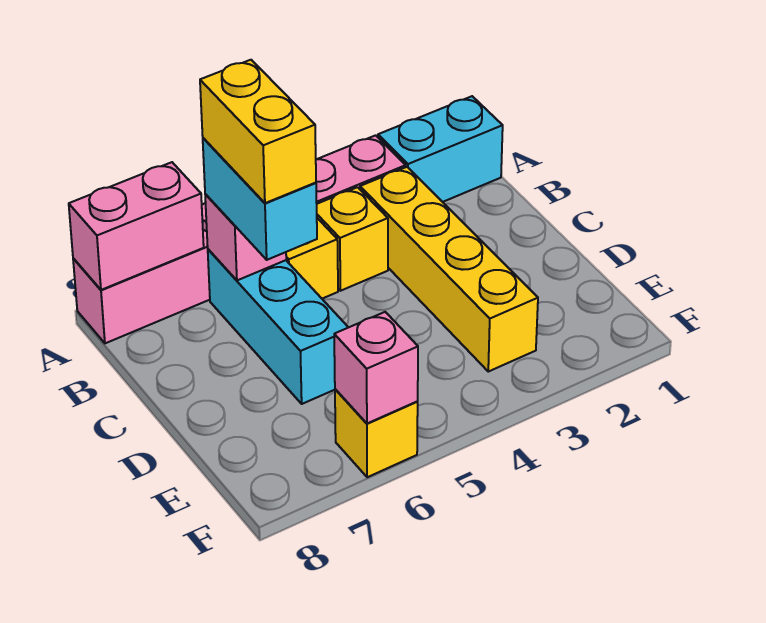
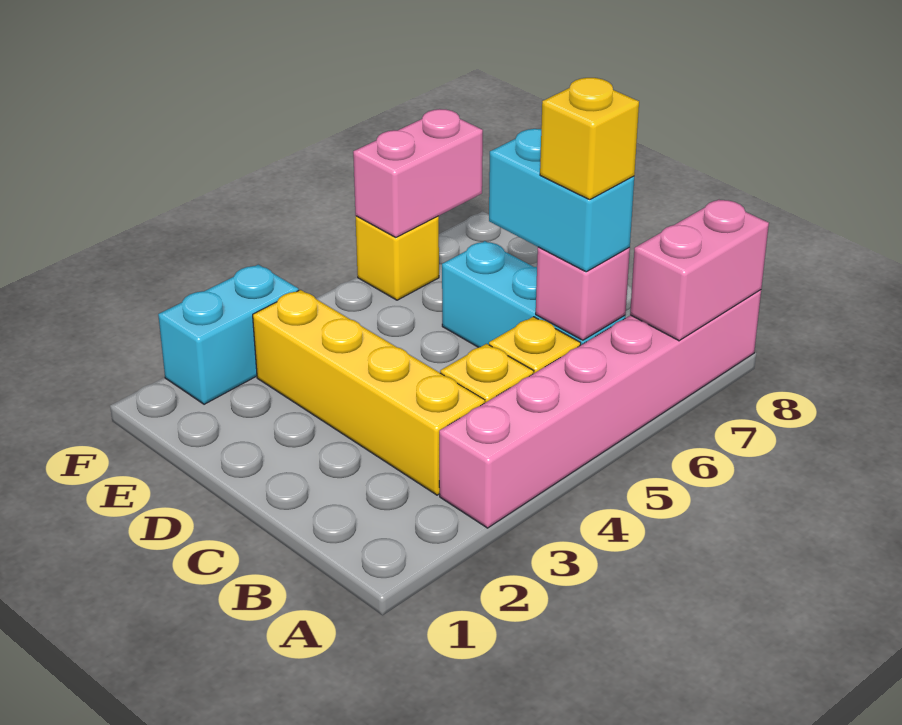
cyan brick A1:A2 level 1 -> cyan brick F2:F3 level 1
yellow brick B6:C6 level 4 -> yellow brick B6 level 4
pink brick F6 level 2 -> pink brick F6:F7 level 2

